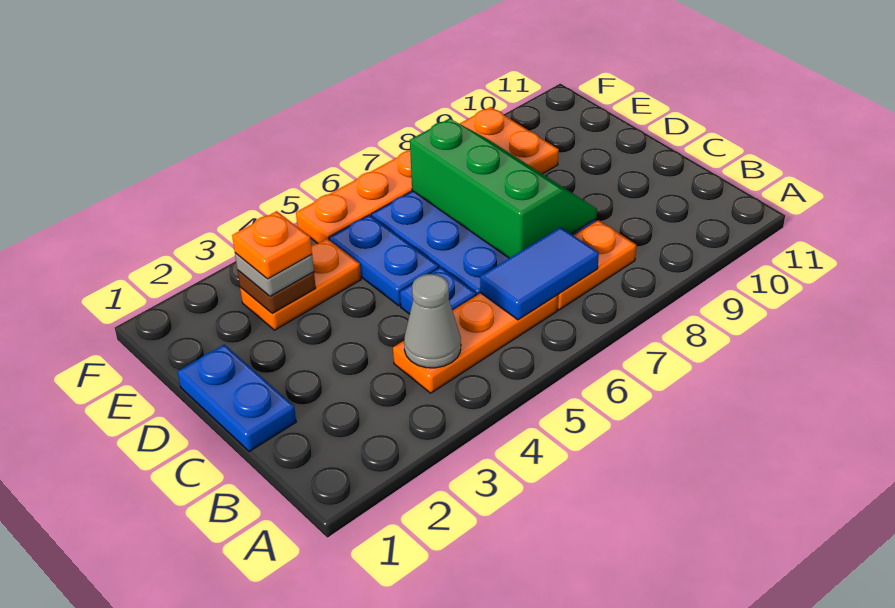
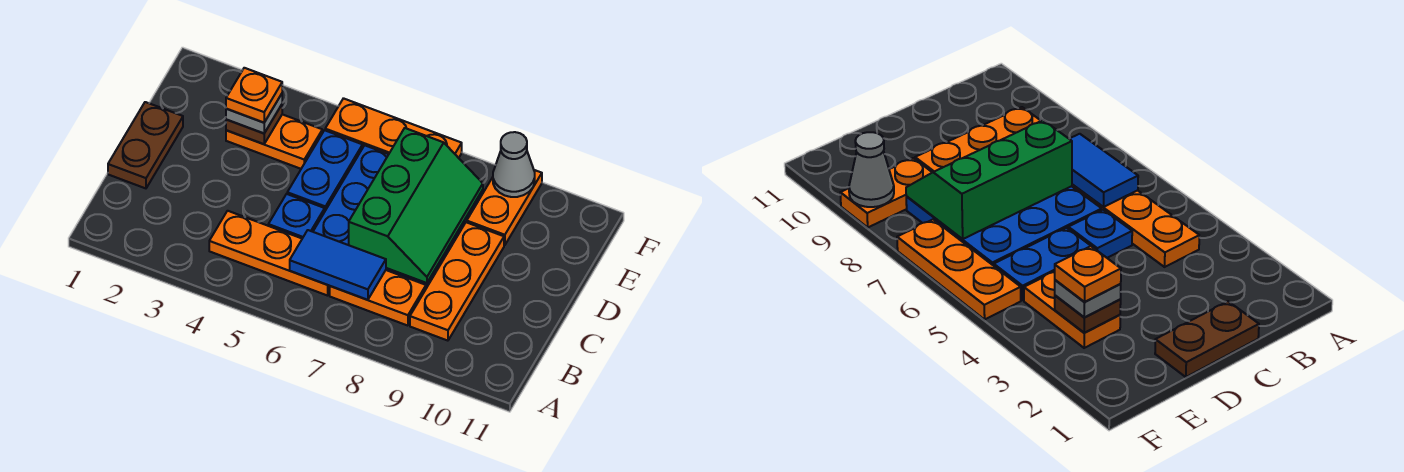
grey cone B4 level 2 -> grey cone F9 level 2
none -> orange plate B9:D9 level 1
blue plate C1:D1 level 1 -> brown plate C1:D1 level 1

